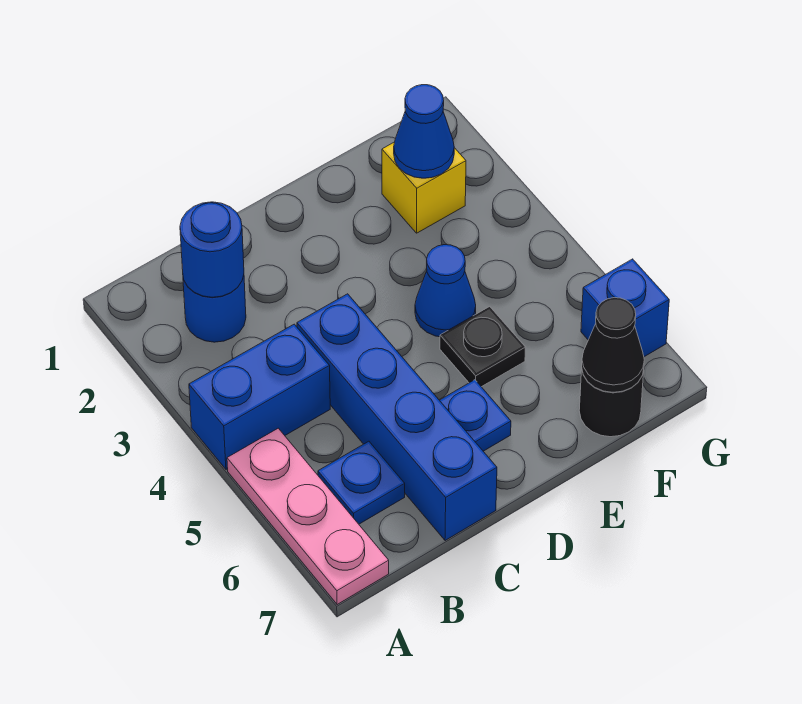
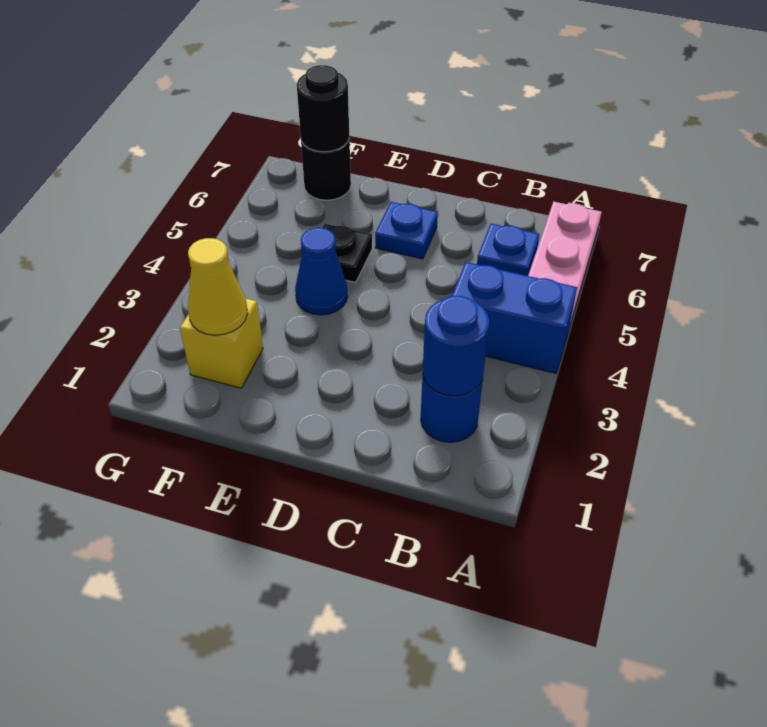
blue brick C4:C7 level 1 -> none
blue cone F2 level 2 -> yellow cone F2 level 2
black cone F7 level 2 -> black round brick F7 level 2
blue brick G6 level 1 -> none

